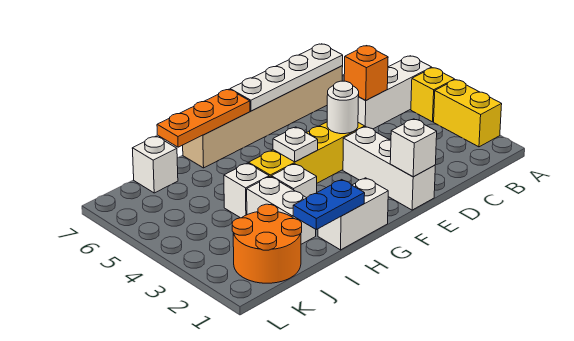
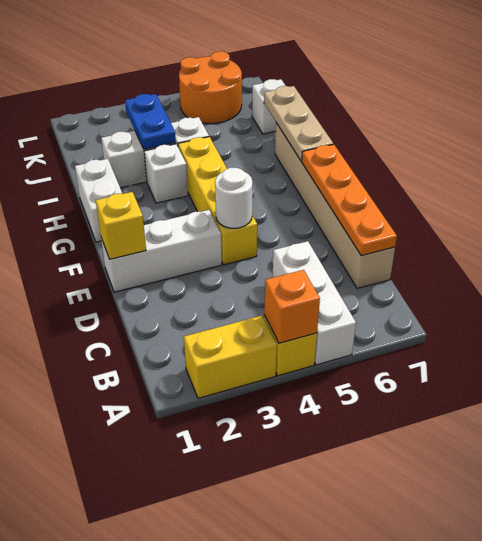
orange brick C5 level 2 -> orange brick A4 level 2
white plate C7:F7 level 2 -> orange plate C7:F7 level 2
white brick E1 level 2 -> yellow brick E1 level 2
white plate G4 level 2 -> none
orange plate G7:I7 level 2 -> tan plate G7:I7 level 2
blue plate H1:I1 level 2 -> blue plate I3:J3 level 2
orange round brick J1:K2 level 1 -> orange round brick K5:L6 level 1

